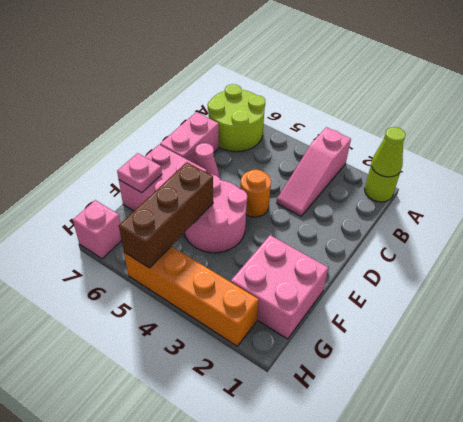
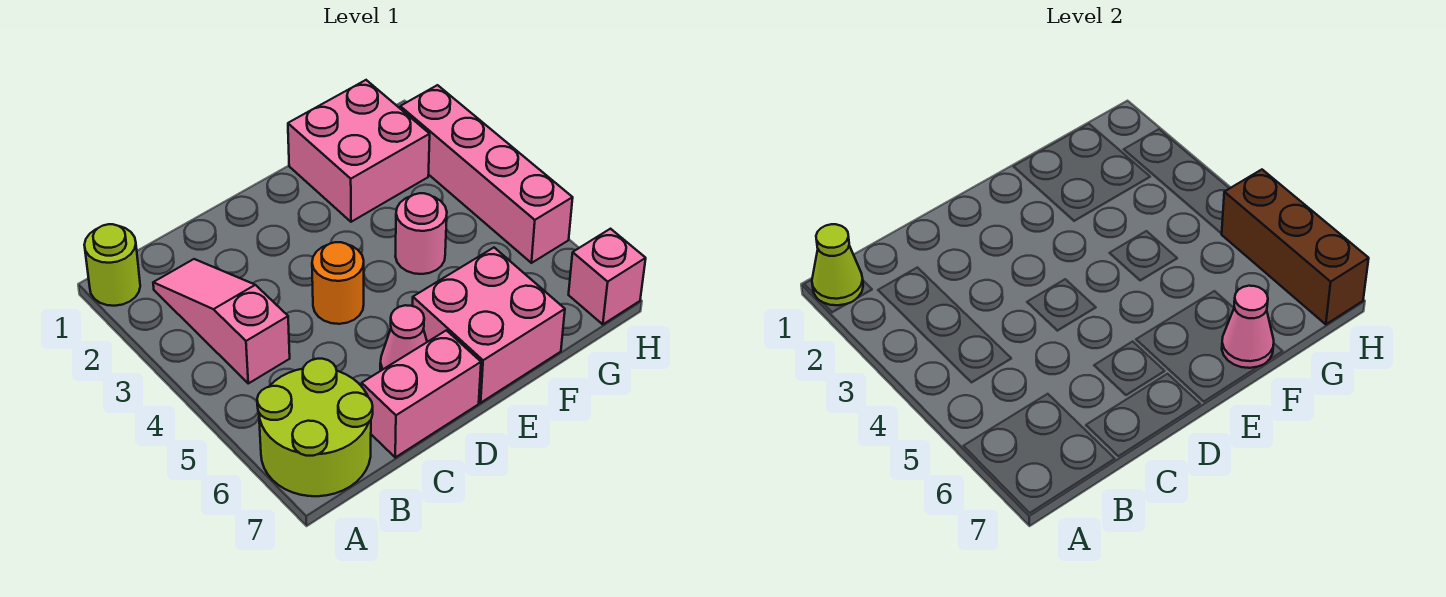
pink slope A3:C3 level 1 top A -> pink slope B2:B4 level 1 top 4
pink round brick E4:F5 level 1 -> pink round brick F4 level 1
brown brick F5:H5 level 2 -> brown brick H5:H7 level 2
pink plate F7 level 2 -> pink cone F7 level 2
orange brick H2:H5 level 1 -> pink brick H2:H5 level 1

